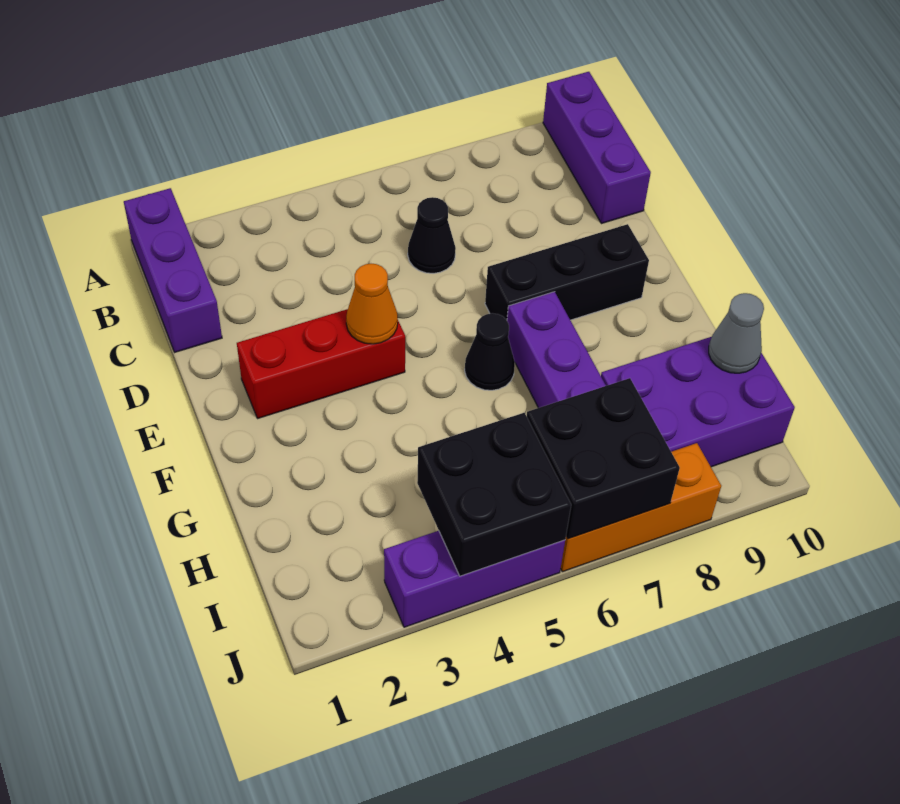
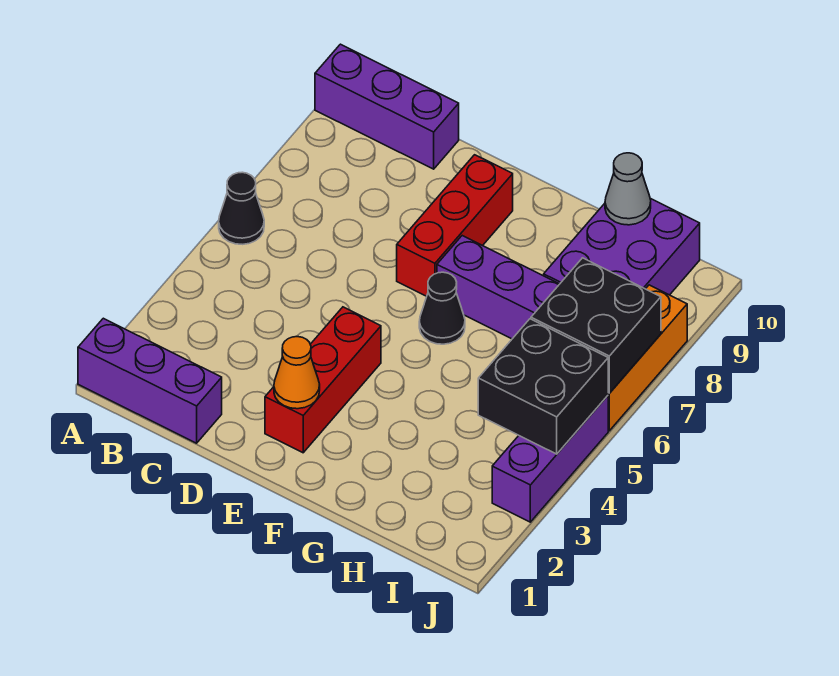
black cone C6 level 1 -> black cone A6 level 1
orange cone E4 level 2 -> orange cone E2 level 2
black brick E7:E9 level 1 -> red brick E7:E9 level 1

